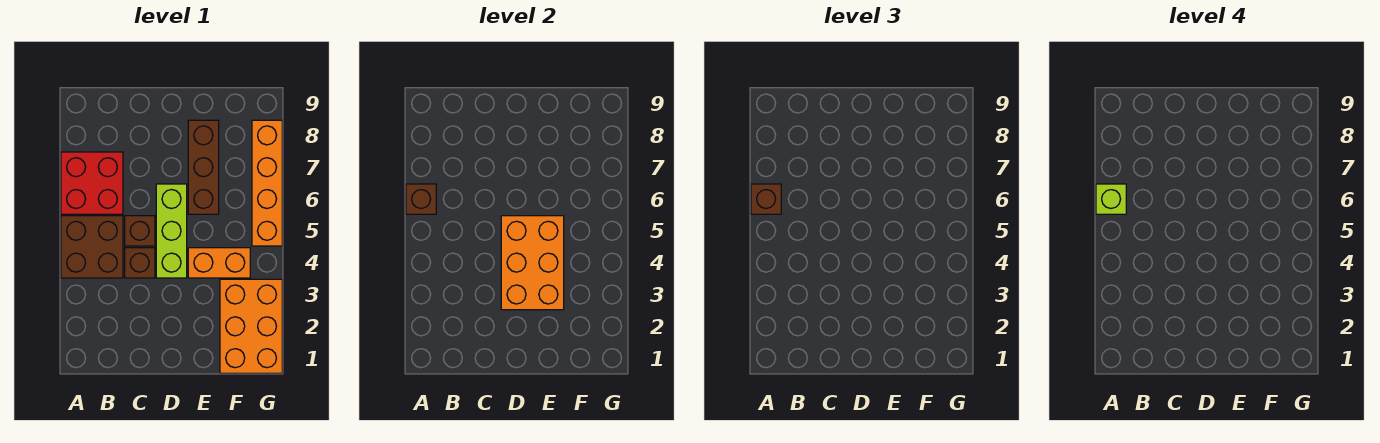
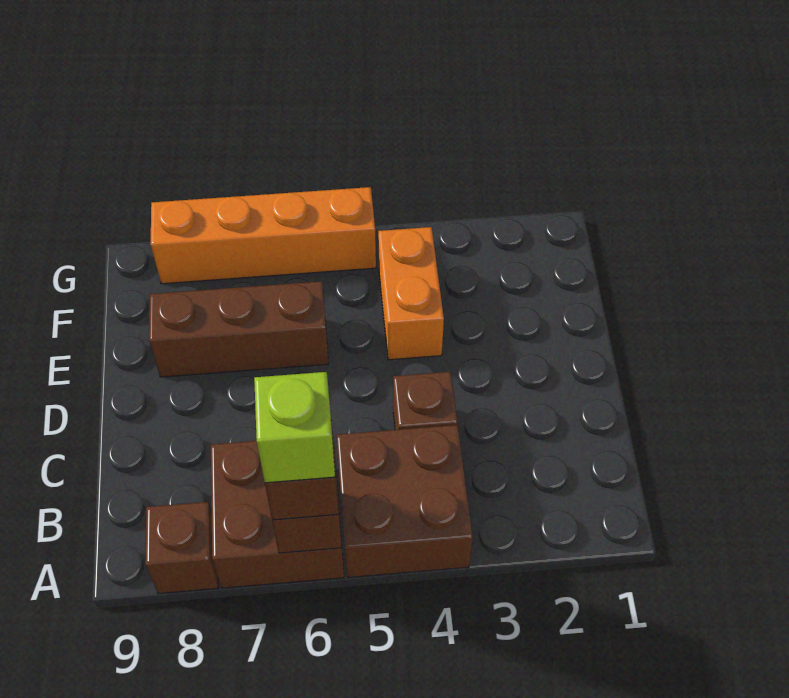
red brick A6:B7 level 1 -> brown brick A6:B7 level 1
brown brick C5 level 1 -> brown brick A8 level 1
orange brick D3:E5 level 2 -> none
lime brick D4:D6 level 1 -> none
orange brick F1:G3 level 1 -> none

